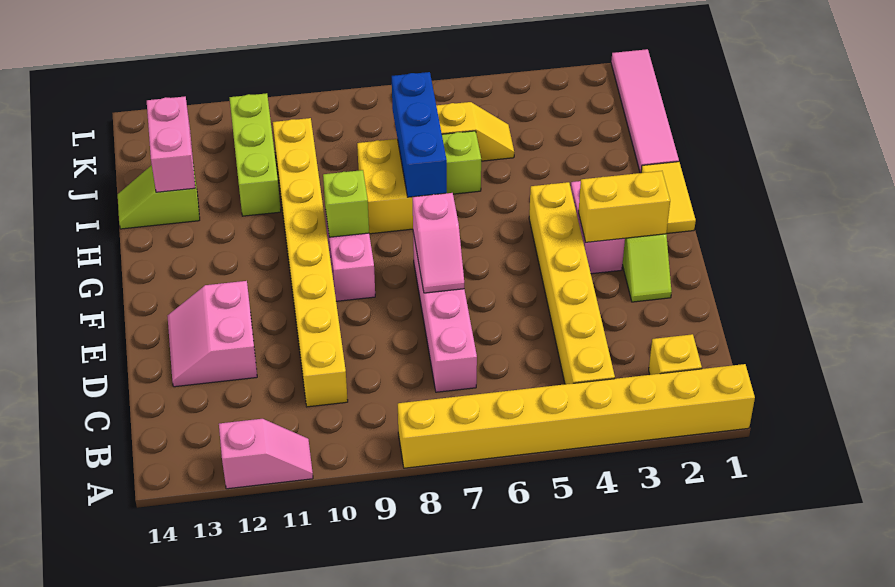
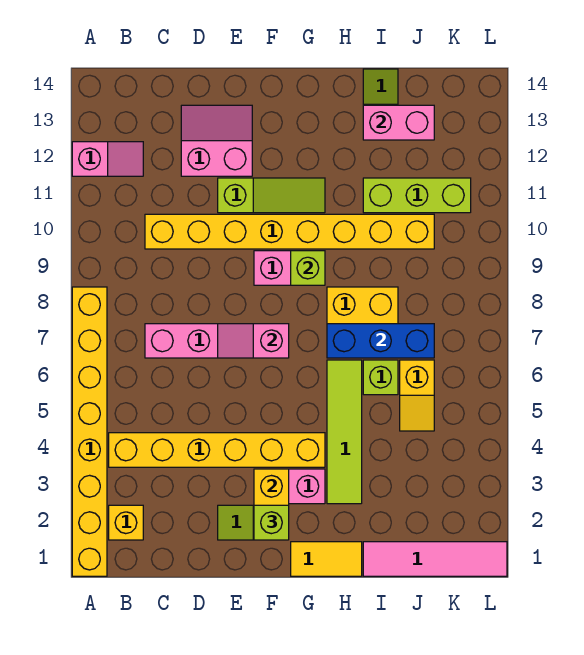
pink slope A11:A12 level 1 top 12 -> pink slope A12:B12 level 1 top A
none -> lime slope E11:G11 level 1 top E
none -> lime brick F2 level 3
none -> lime tile H3:H6 level 1

